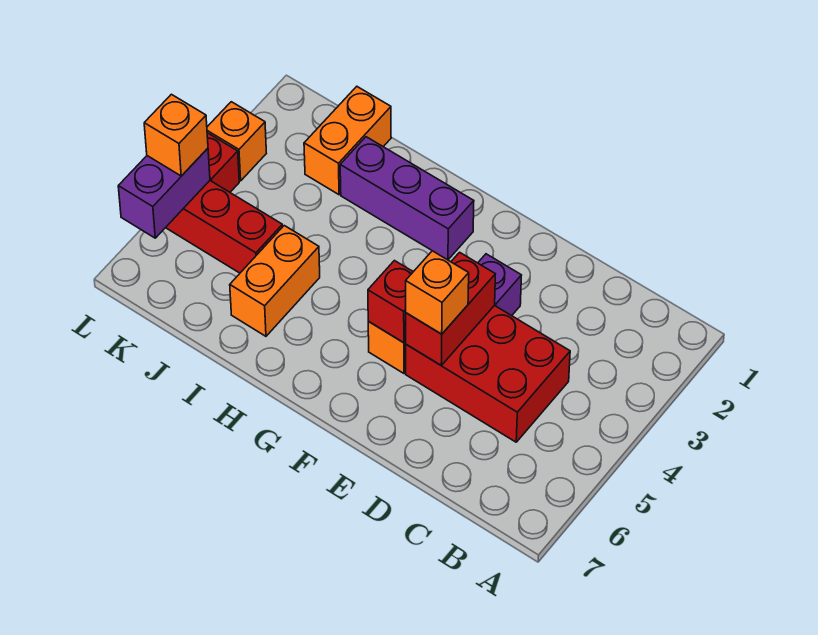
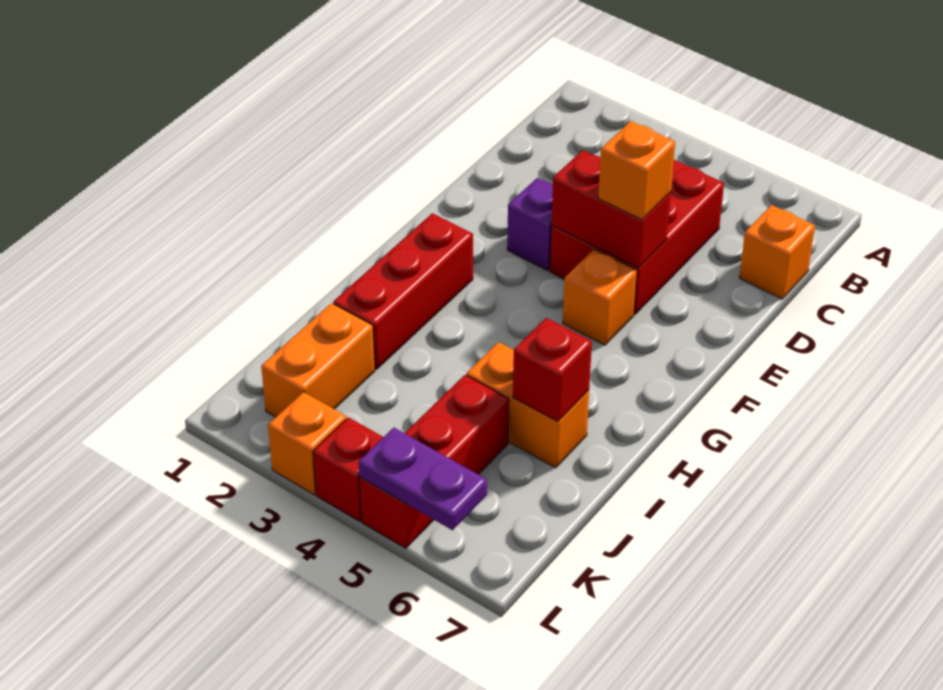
red brick F5 level 2 -> red brick I6 level 2
purple brick G2:I2 level 1 -> red brick G2:I2 level 1
orange brick J1:J2 level 1 -> orange brick J2:K2 level 1
purple brick L5:L6 level 2 -> purple plate L5:L6 level 2
orange brick L5 level 3 -> orange brick C7 level 1

